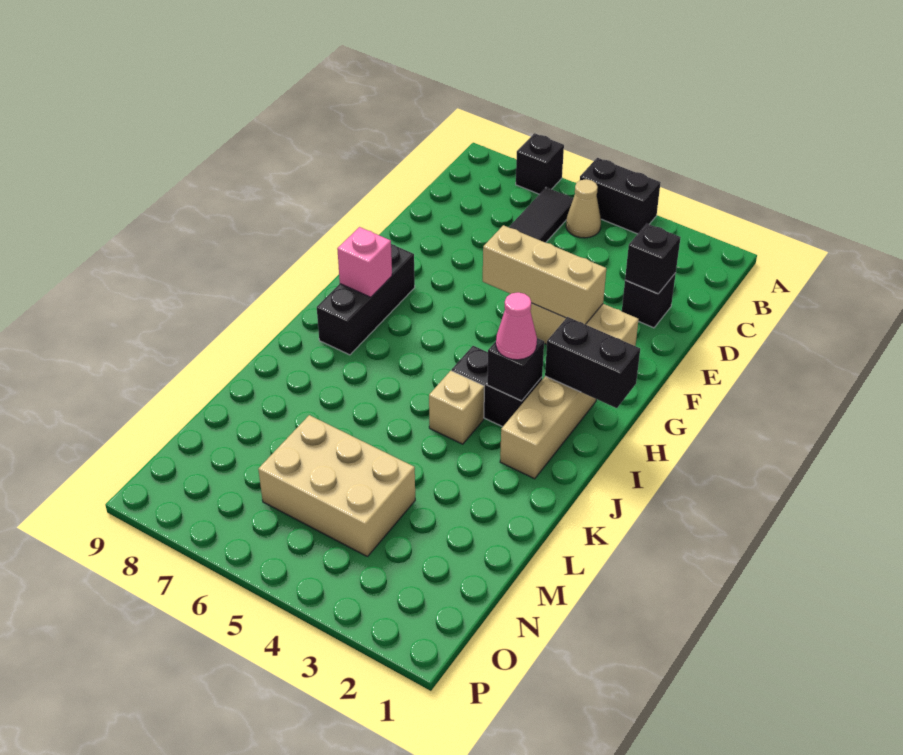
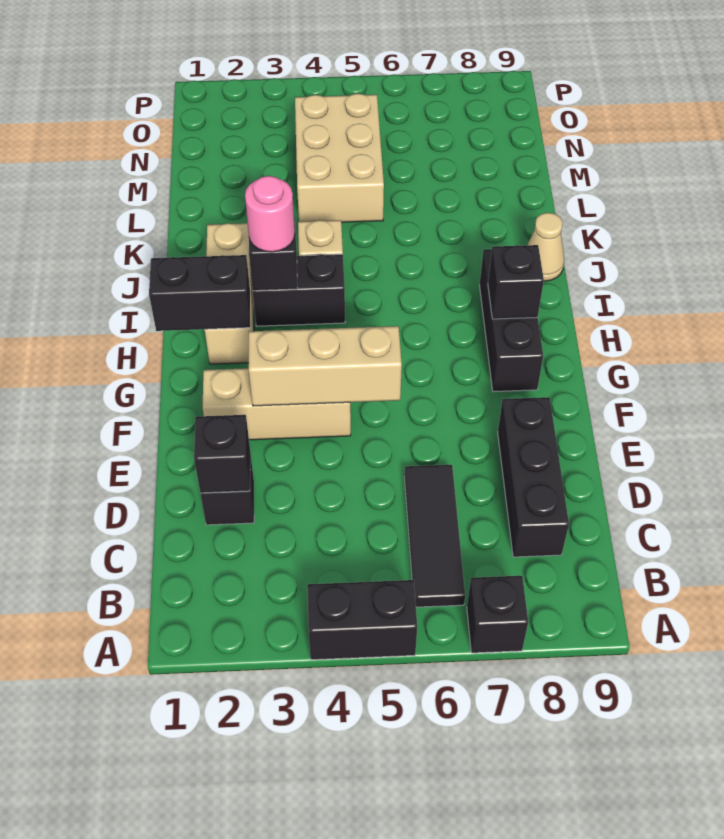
tan cone B5 level 1 -> tan cone J9 level 1
none -> black brick C8:E8 level 1
pink brick H8 level 2 -> black brick H8 level 2
pink cone I3 level 3 -> pink round brick I3 level 3
tan brick M4:N6 level 1 -> tan brick L4:N5 level 1

